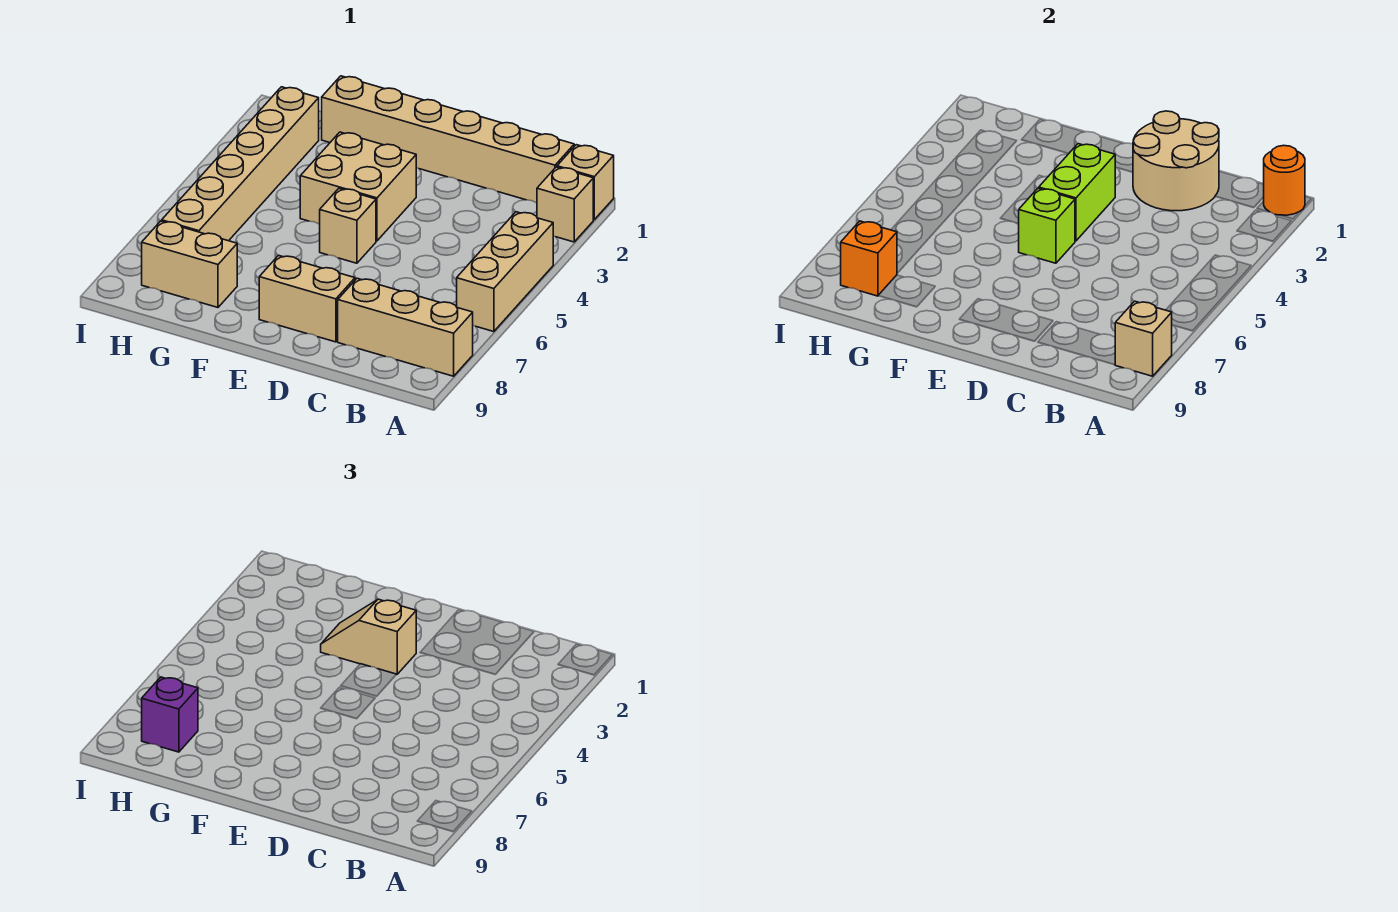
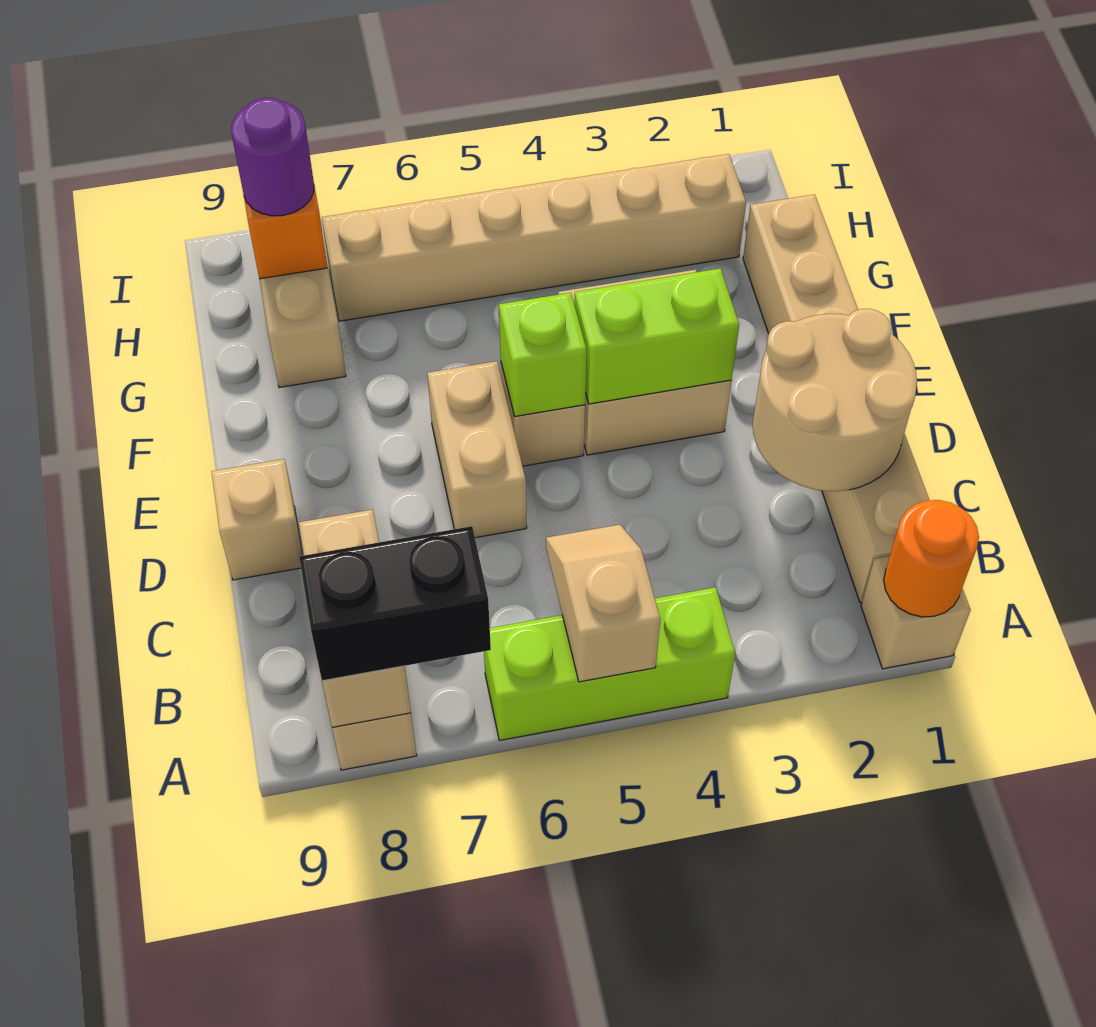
tan brick A2 level 1 -> tan brick D9 level 1
tan brick A4:A6 level 1 -> lime brick A4:A6 level 1
none -> black brick A7:A8 level 3
tan brick D8:E8 level 1 -> tan brick D6:E6 level 1
tan slope E3:F3 level 3 top E -> tan slope A5:B5 level 2 top A
purple brick H8 level 3 -> purple round brick H8 level 3

